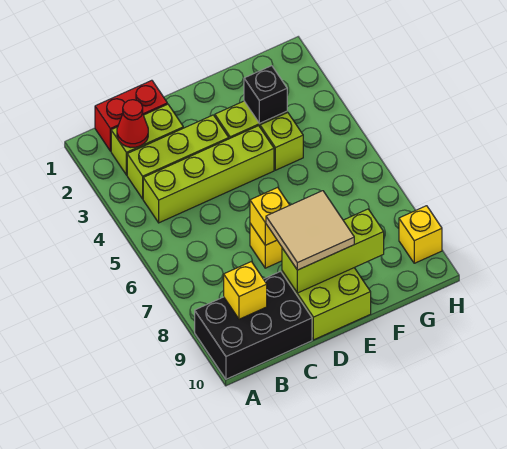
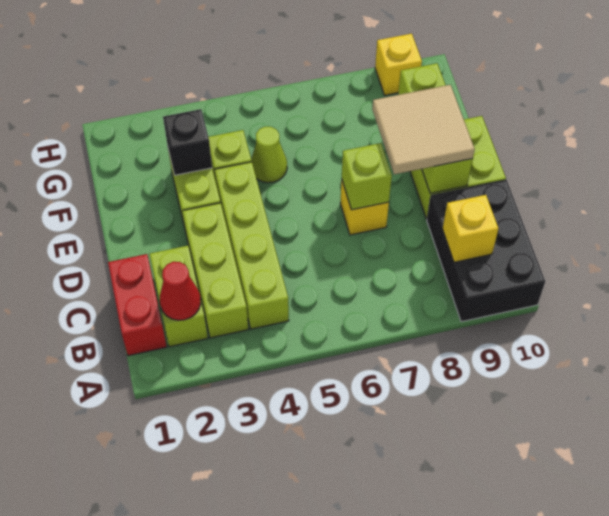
yellow brick D7 level 2 -> lime brick D7 level 2
none -> lime cone F5 level 1

